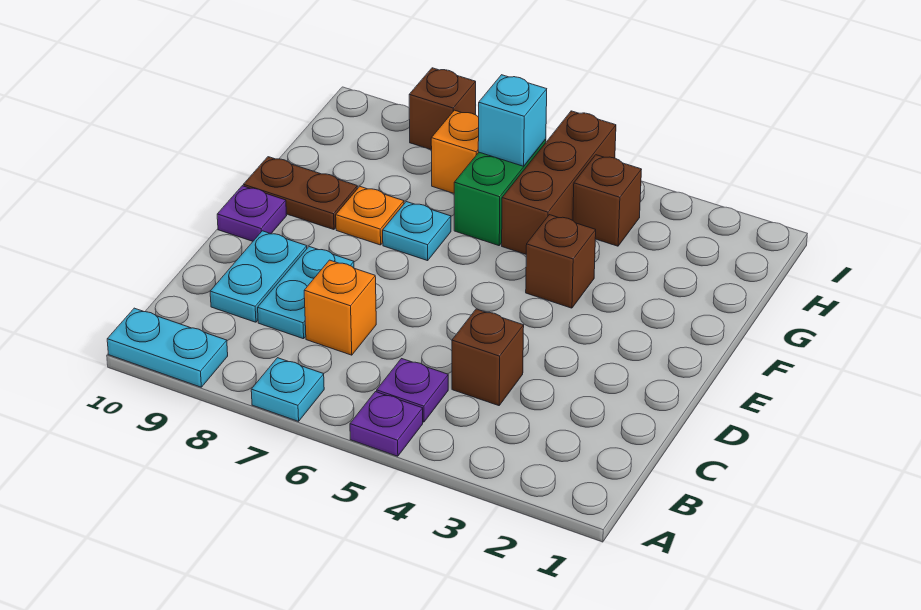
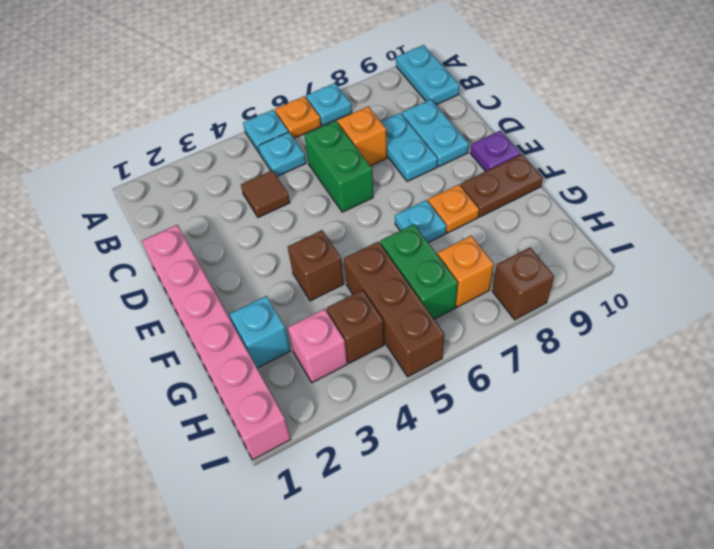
purple plate A5 level 1 -> cyan plate A5 level 1
none -> orange plate A6 level 1
cyan plate A9:A10 level 1 -> cyan plate A10:B10 level 1
purple plate B5 level 1 -> cyan plate B5 level 1
brown brick C4 level 1 -> brown tile C4 level 1
none -> green brick C6:D6 level 1
none -> pink brick D1:I1 level 1
none -> pink brick H3 level 1
cyan brick H6 level 2 -> cyan brick G2 level 1

